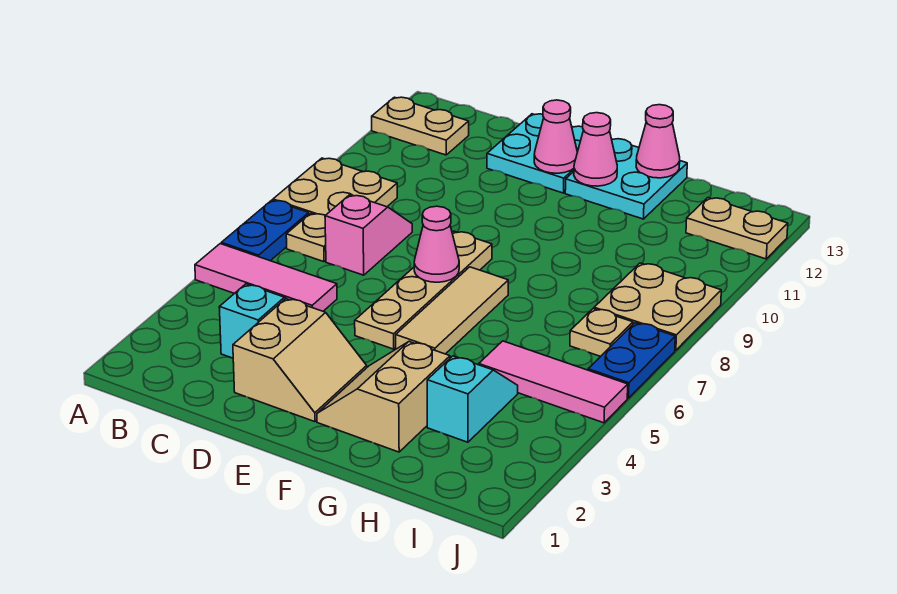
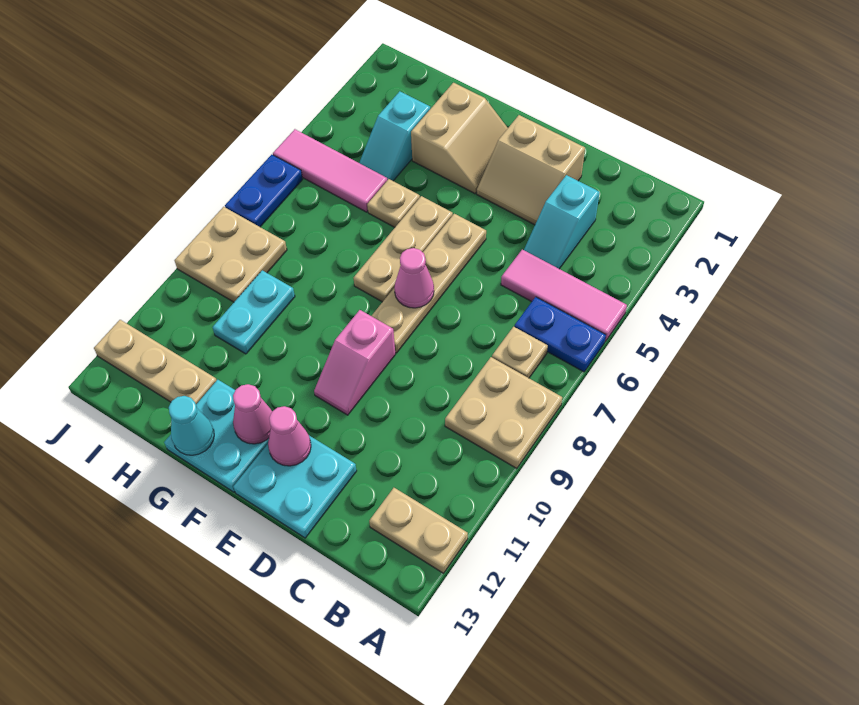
blue plate A6:A7 level 1 -> blue plate A6:B6 level 1
pink slope C7:C8 level 1 top 7 -> pink slope E9:E10 level 1 top 9
tan slope D2:E3 level 1 top D -> tan slope D2:E3 level 1 top 2
tan tile F5:F7 level 1 -> tan plate F5:F7 level 1
pink cone G13 level 2 -> cyan cone G13 level 2
none -> cyan plate H9:H10 level 1
tan plate I7 level 1 -> tan plate G5 level 1
tan plate I12:J12 level 1 -> tan plate H12:J12 level 1

